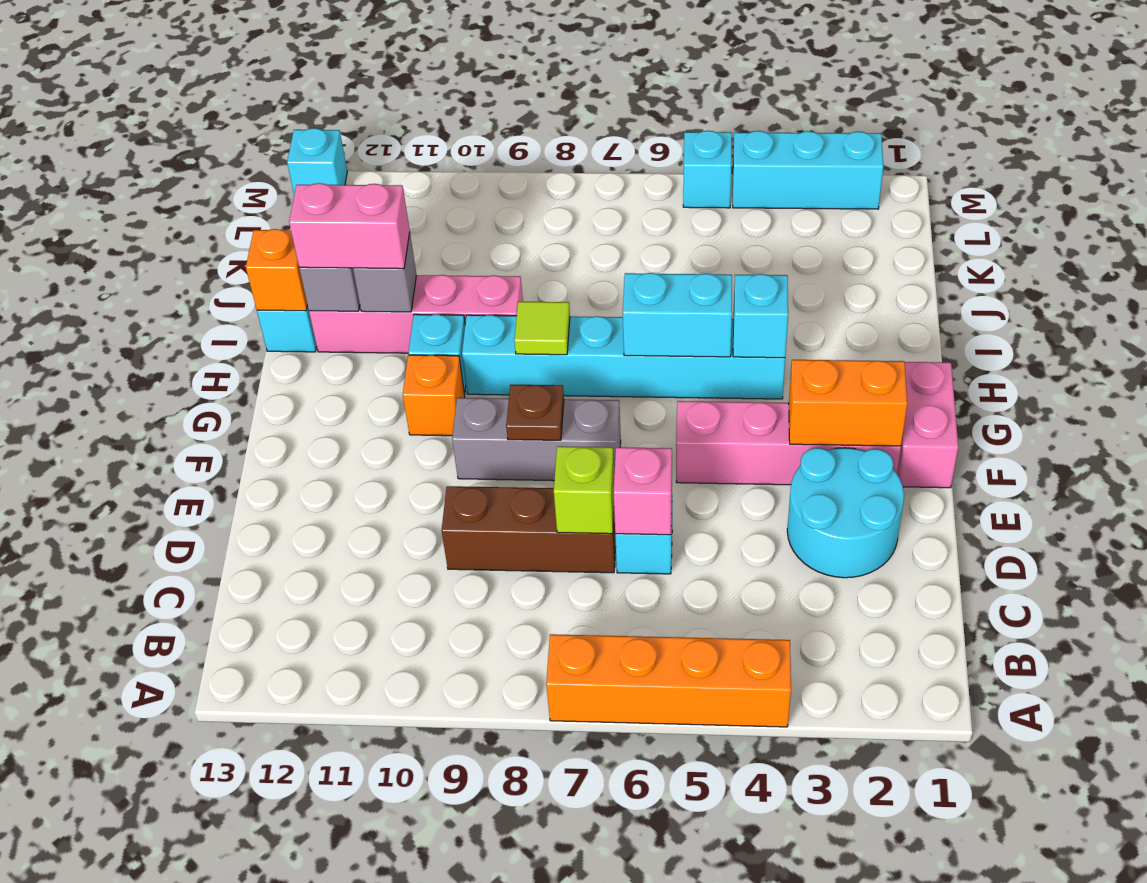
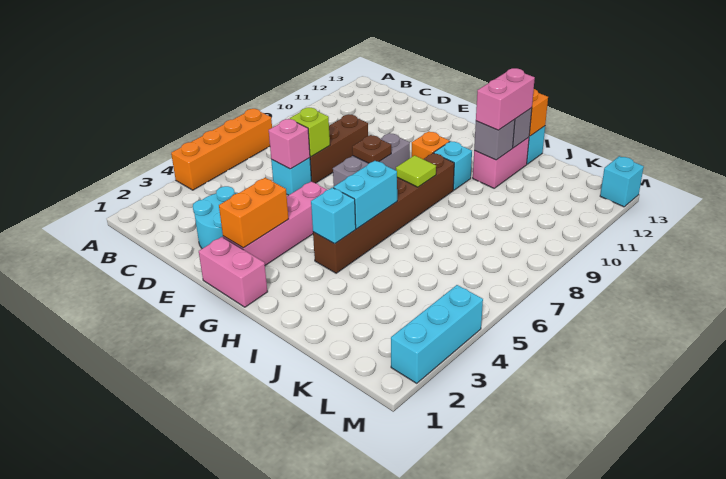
cyan brick H4:H9 level 1 -> brown brick H4:H9 level 1
pink brick I9:I12 level 1 -> pink brick I11:I12 level 1
cyan brick M5 level 1 -> none

